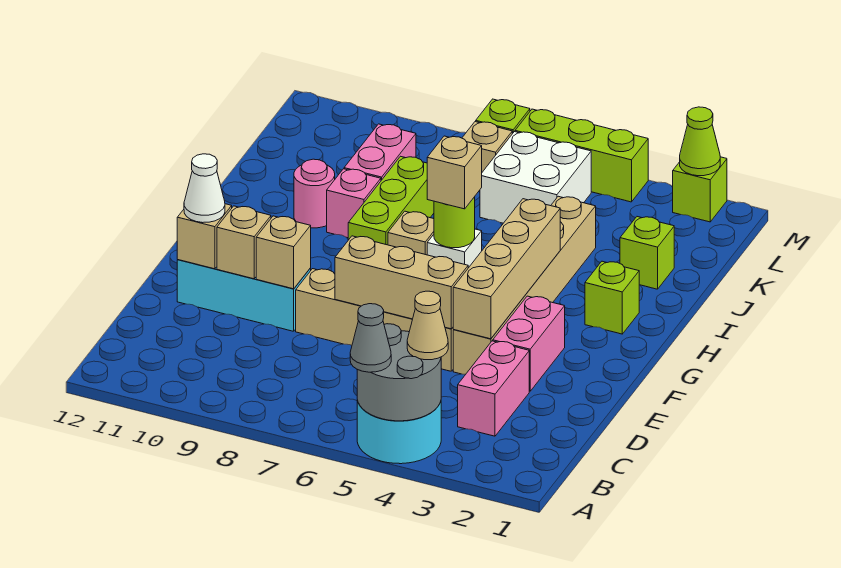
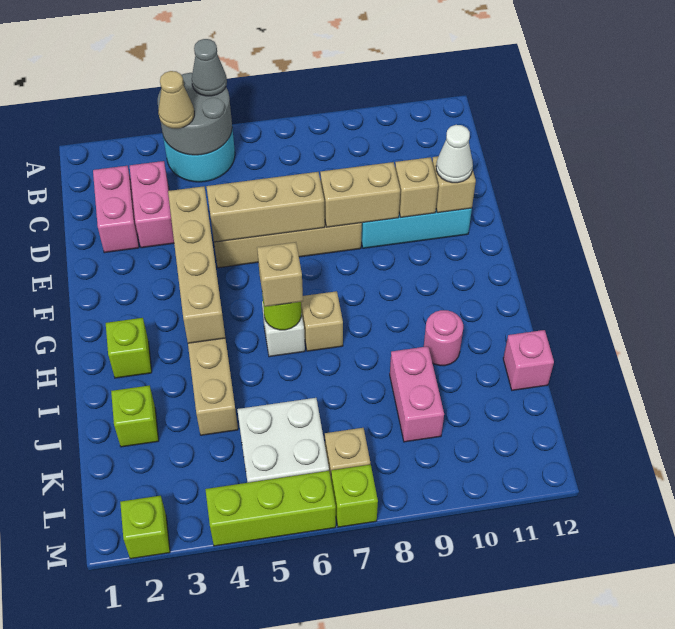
pink brick E3:F3 level 1 -> pink brick C2:D2 level 1
tan brick E9 level 2 -> tan brick E8:E9 level 2
lime brick H8:J8 level 1 -> none
pink brick I9 level 1 -> pink brick J12 level 1
lime cone M2 level 2 -> none

